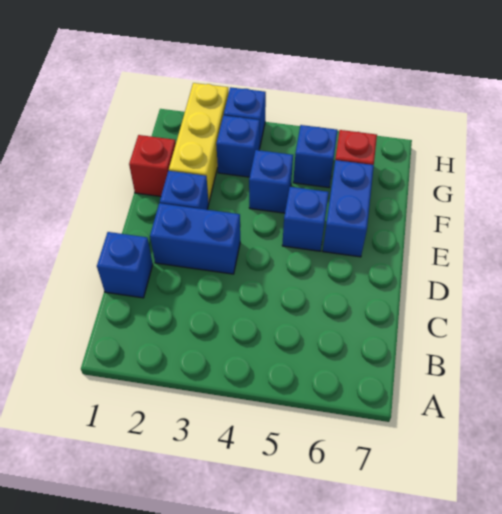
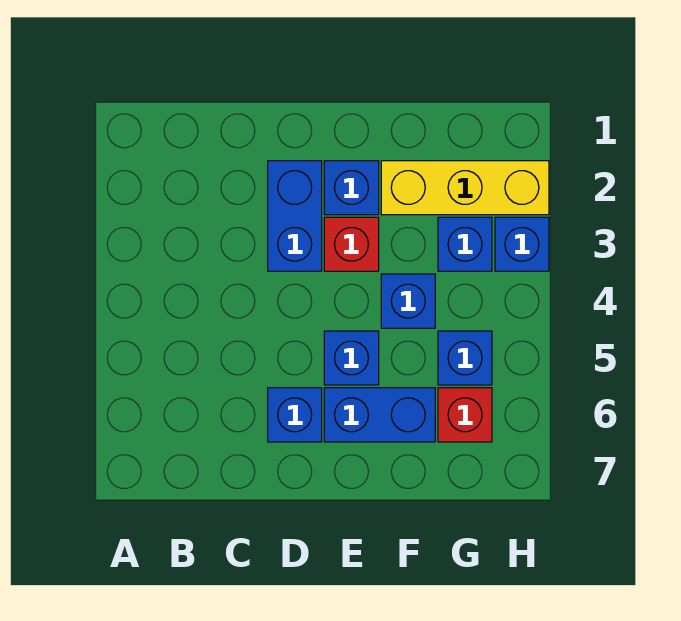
blue brick C1 level 1 -> blue brick D6 level 1
red brick F1 level 1 -> red brick E3 level 1

